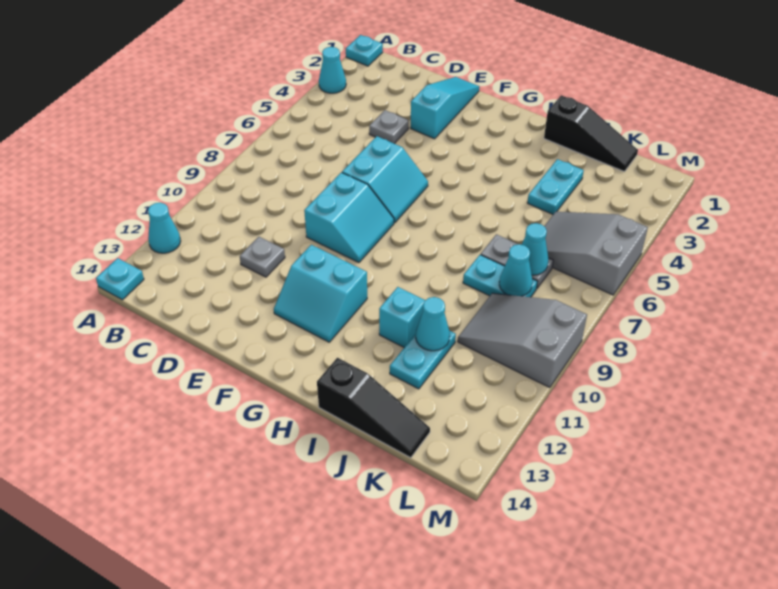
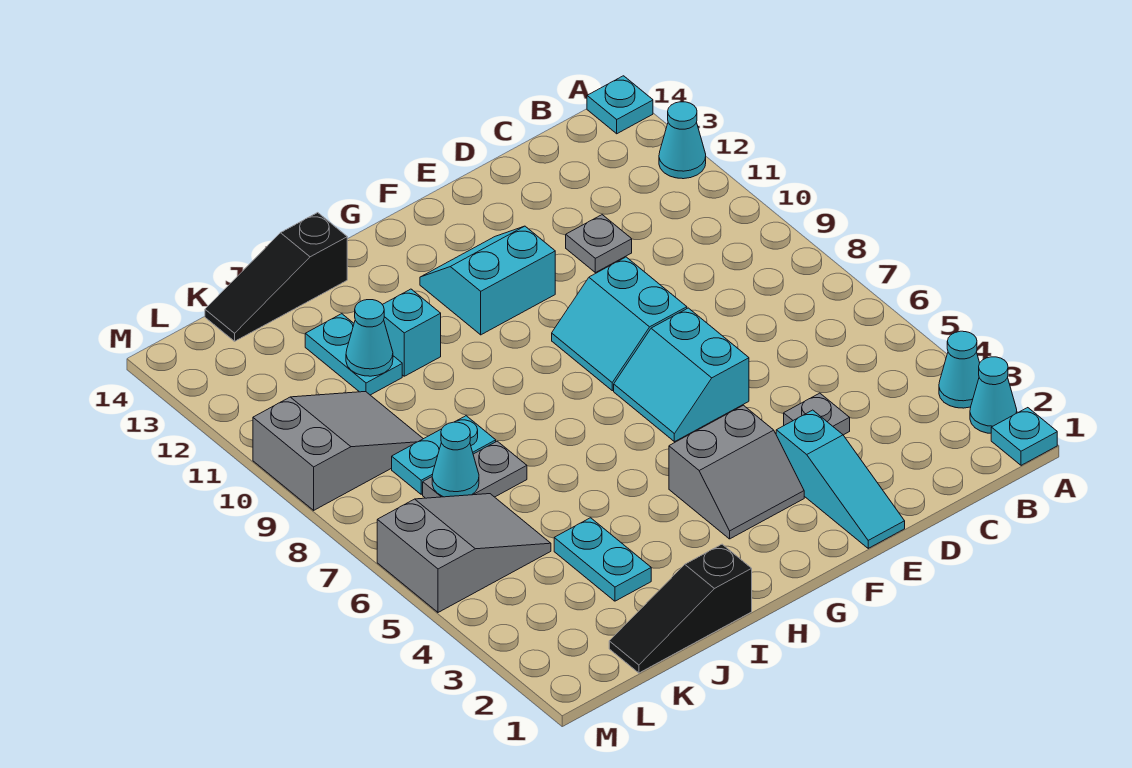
none -> grey slope F3:G4 level 1 top 4
cyan cone K8 level 2 -> cyan cone A2 level 1

